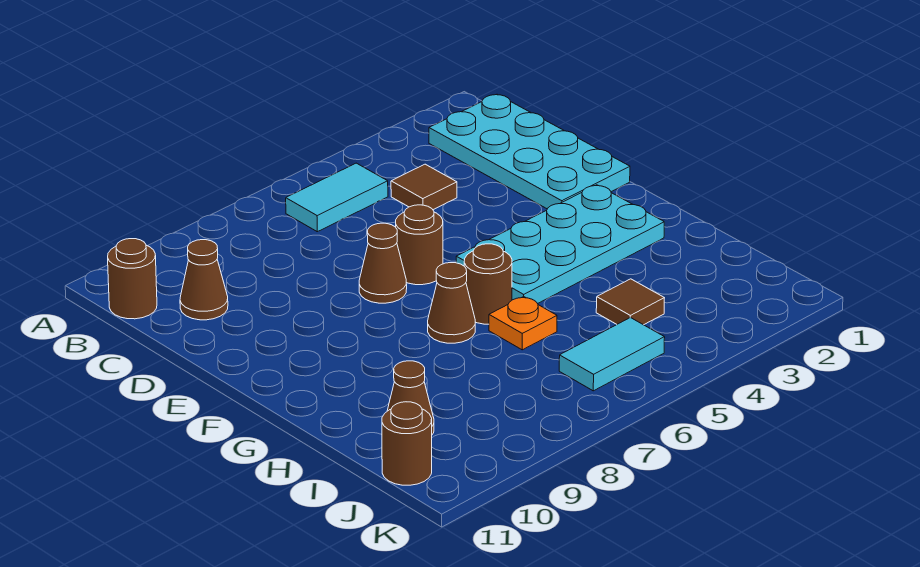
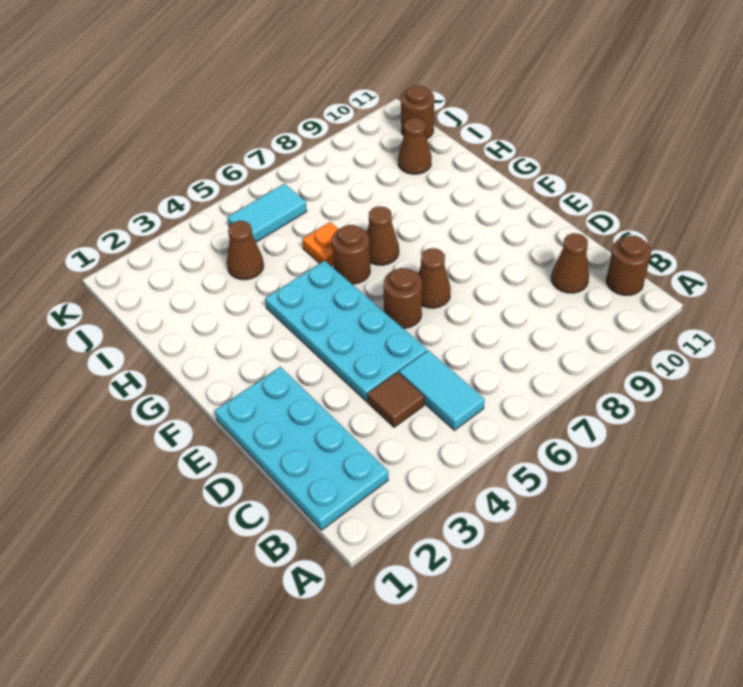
cyan tile B5:B6 level 1 -> cyan tile B5:C5 level 1
cyan plate F2:G5 level 1 -> cyan plate D4:G5 level 1
brown tile I4 level 1 -> brown cone I4 level 1

